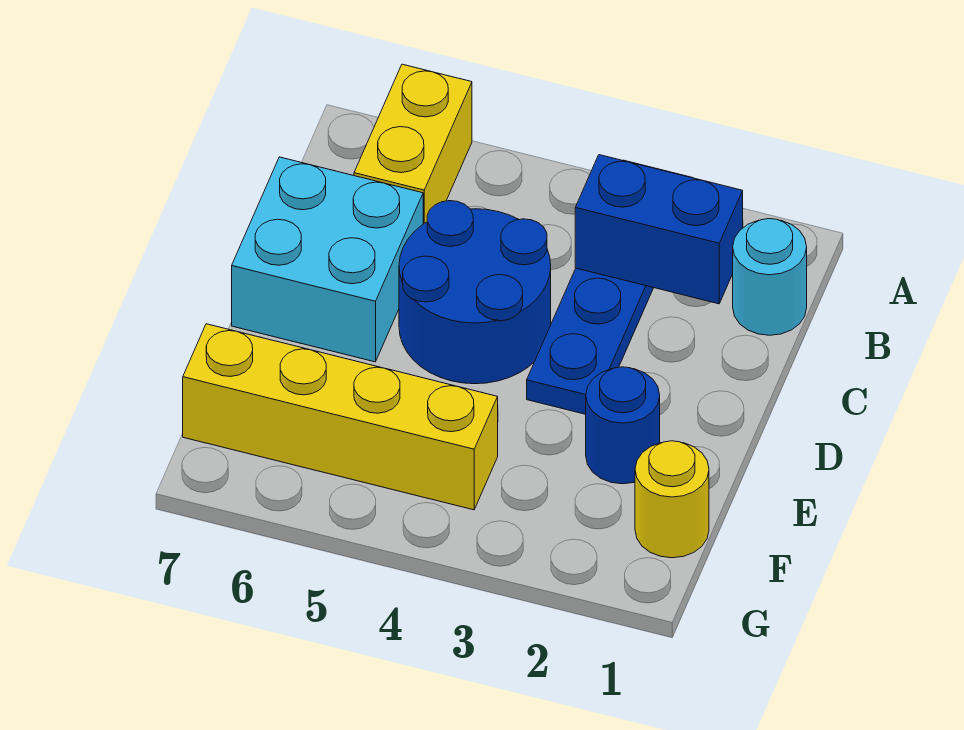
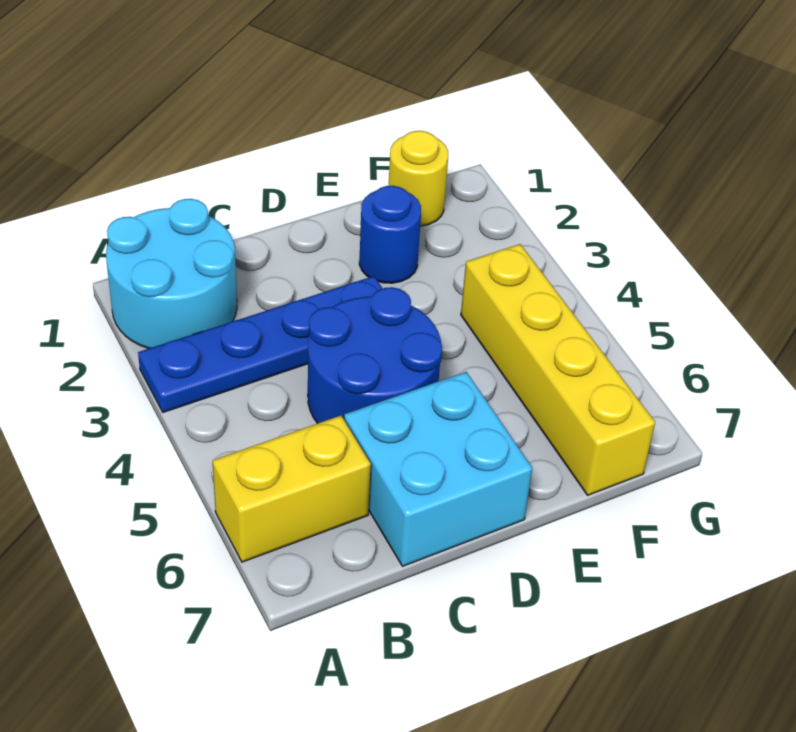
cyan round brick B1 level 1 -> cyan round brick A1:B2 level 1
blue brick B2:B3 level 2 -> none

